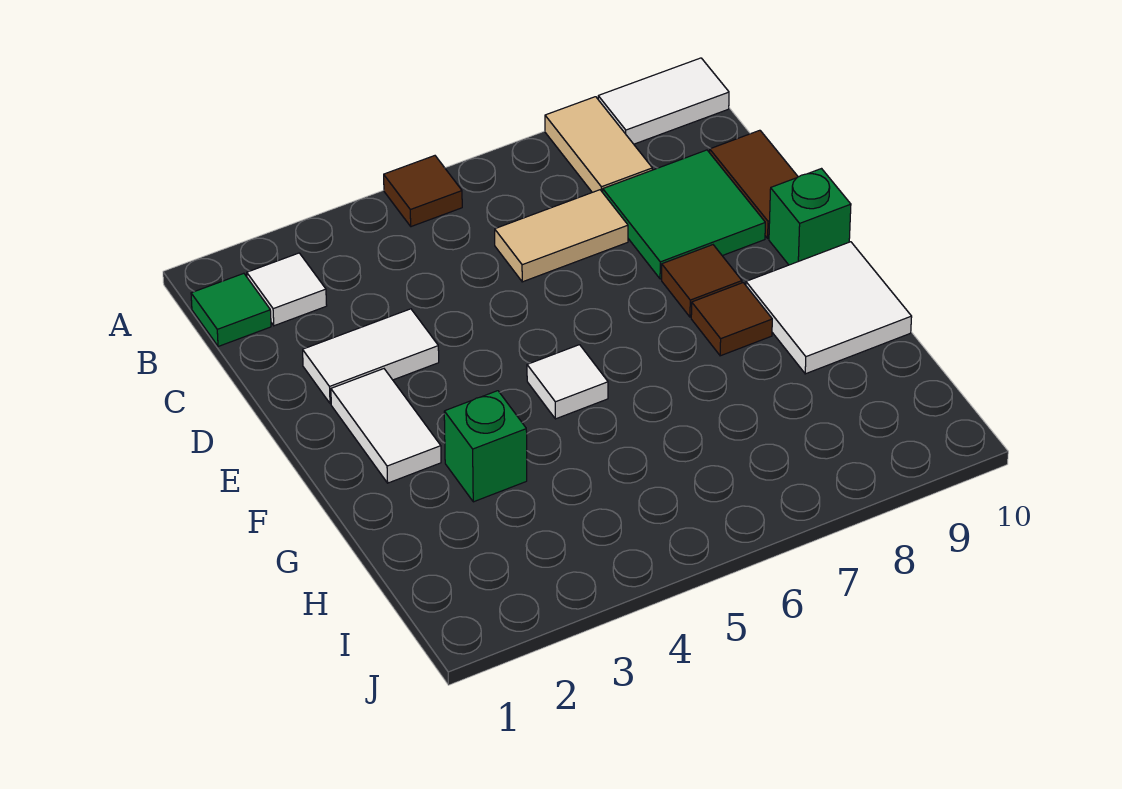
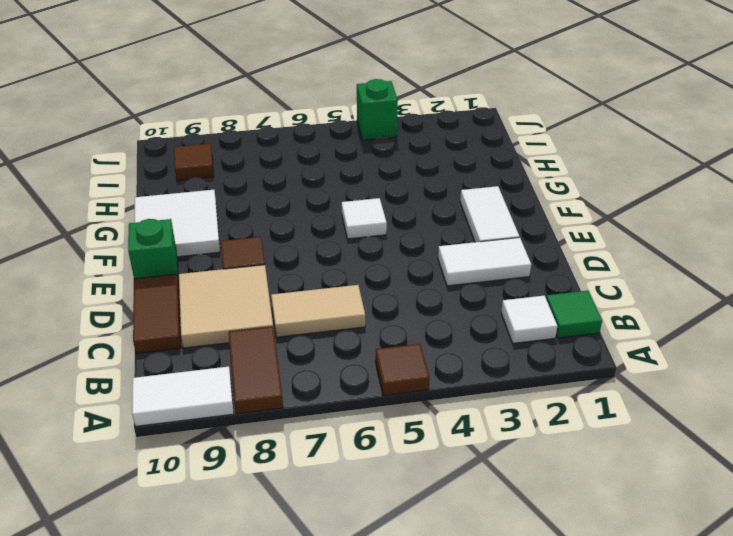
tan tile A8:B8 level 1 -> brown tile A8:B8 level 1
green tile C8:D9 level 1 -> tan tile C8:D9 level 1
brown tile F8 level 1 -> brown tile I9 level 1
green brick G3 level 1 -> green brick J4 level 1

